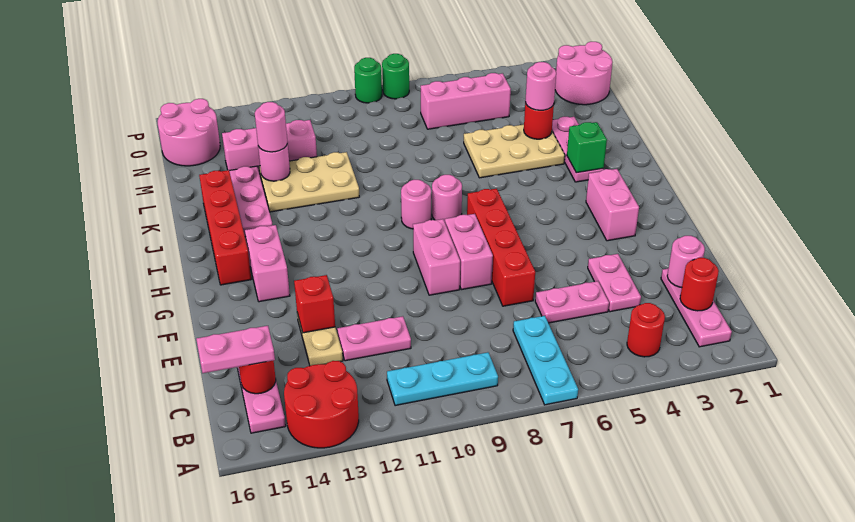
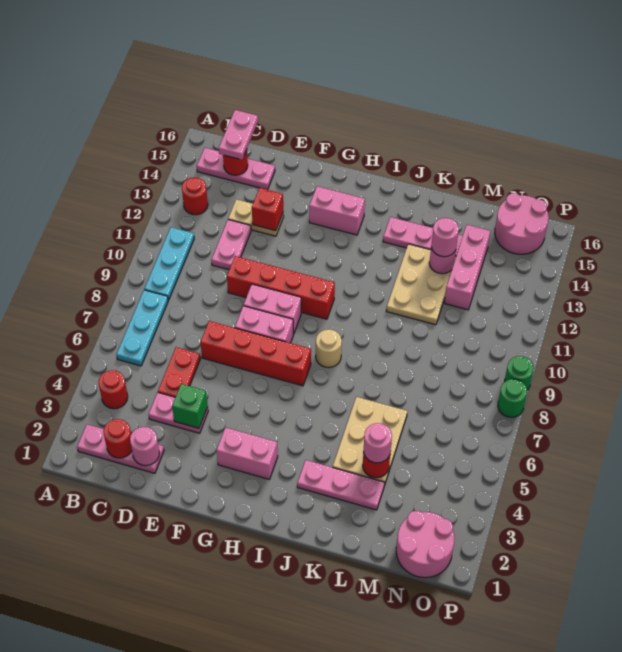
cyan plate A7:C7 level 1 -> cyan plate B6:B8 level 1
red round brick A13:B14 level 1 -> red round brick B13 level 1
pink plate D5:D6 level 1 -> red plate D5:D6 level 1
red brick H15:K15 level 1 -> red brick E10:H10 level 1
pink round brick I8 level 1 -> tan round brick I8 level 1
pink round brick I9 level 1 -> none
green brick J3 level 2 -> green brick E4 level 2
pink brick N5:N7 level 1 -> none

